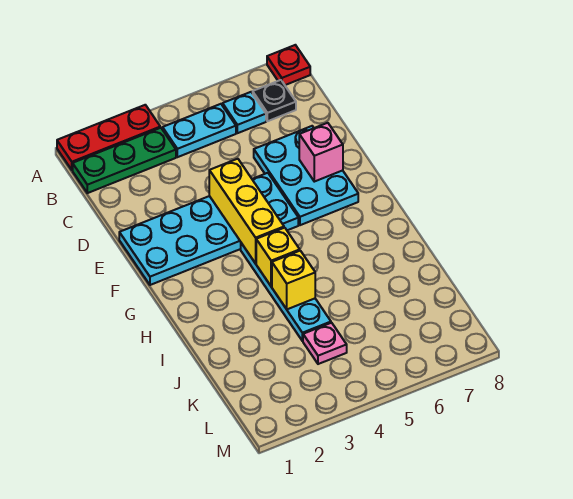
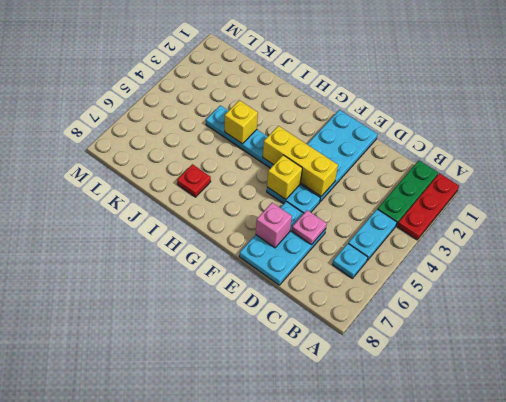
red plate A8 level 1 -> red plate I7 level 1
black plate B7 level 1 -> none
cyan plate D6:F7 level 1 -> cyan plate D6:E8 level 1
yellow brick H4 level 2 -> yellow brick F5 level 2
pink plate K4 level 1 -> pink plate D6 level 2

